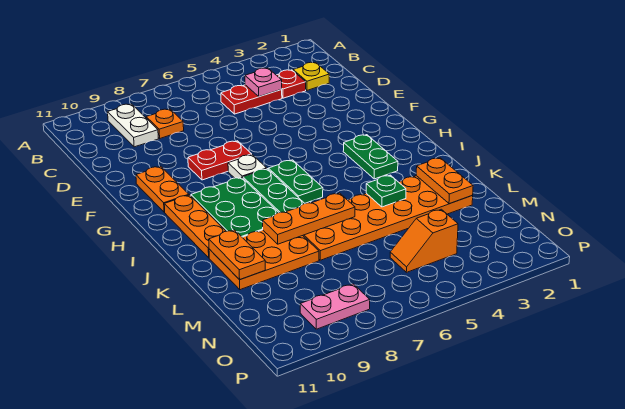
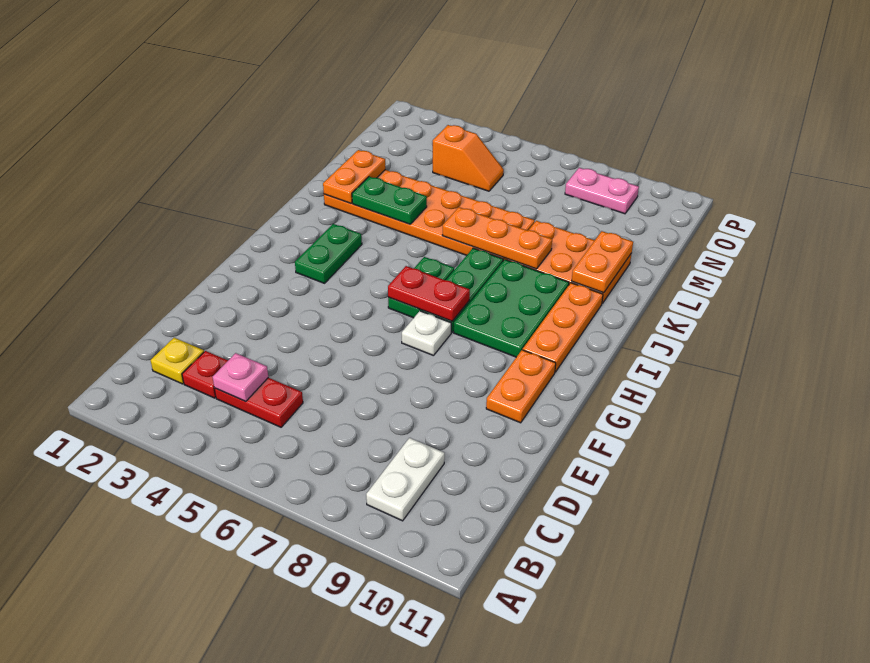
orange plate C8 level 1 -> none
red plate F7:F8 level 1 -> red plate H6:H7 level 2
green plate K4 level 2 -> green plate K3:K4 level 2

